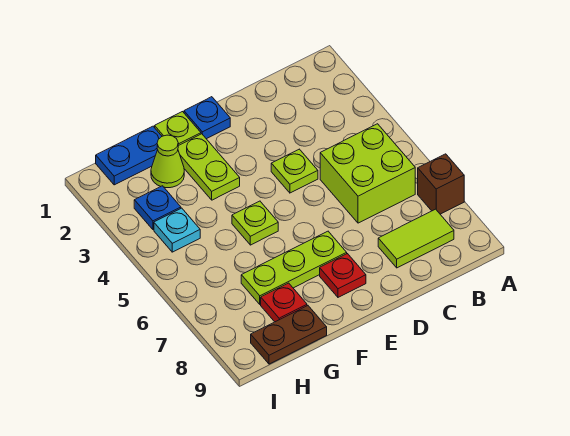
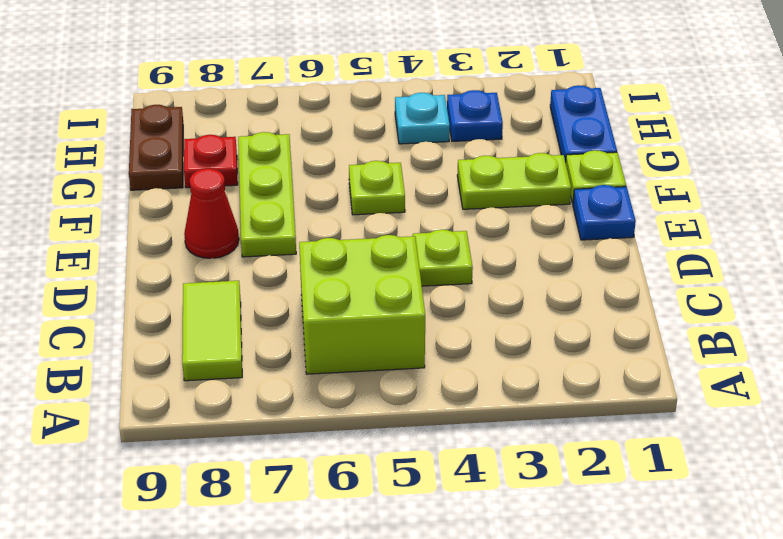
brown brick A7 level 1 -> none
red plate E8 level 1 -> red cone E8 level 1
lime cone G2 level 1 -> none

